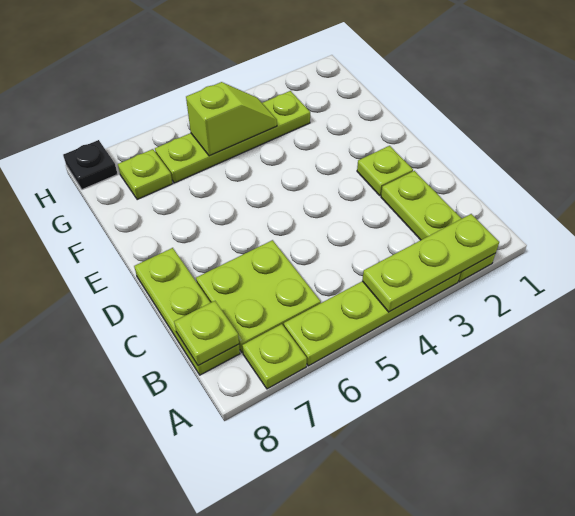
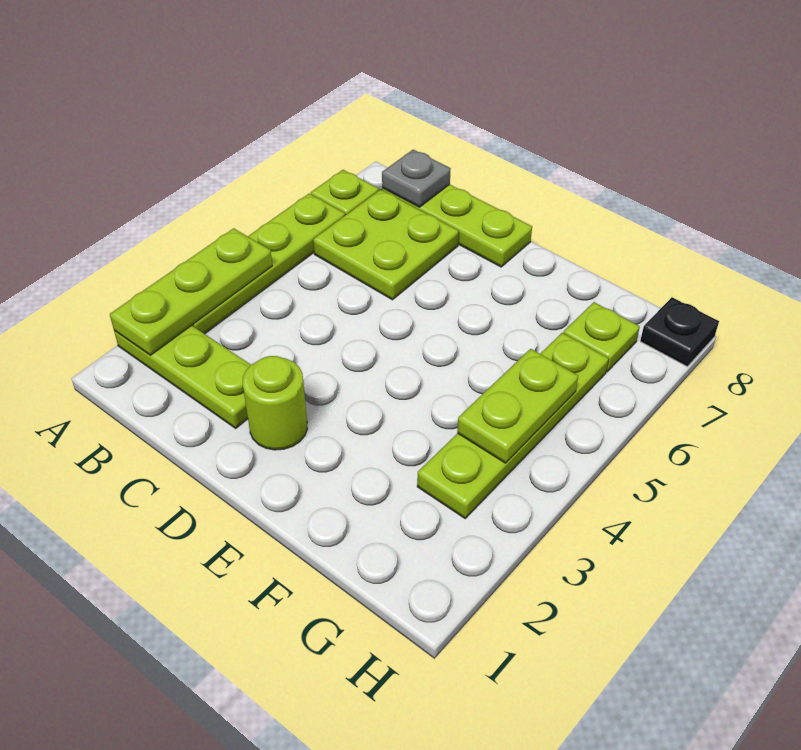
lime plate B8 level 2 -> grey plate B8 level 2
lime plate D2 level 1 -> lime round brick D2 level 1
lime slope G4:G5 level 2 top 5 -> lime plate G4:G5 level 2

